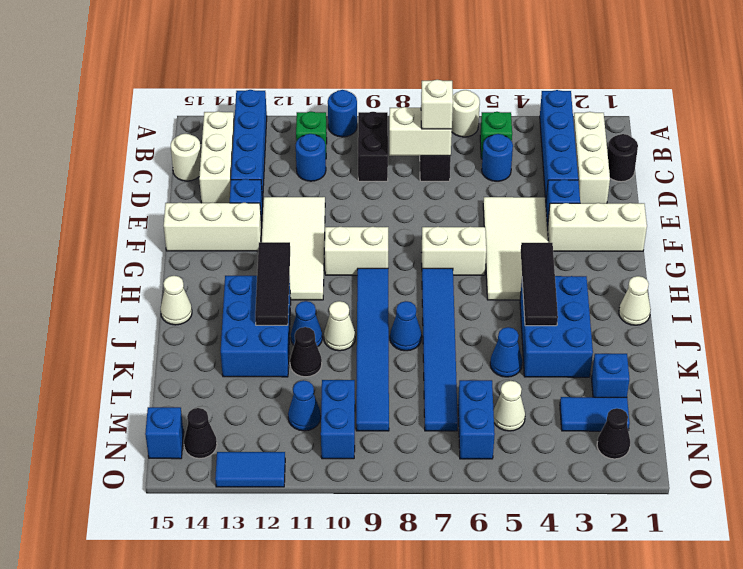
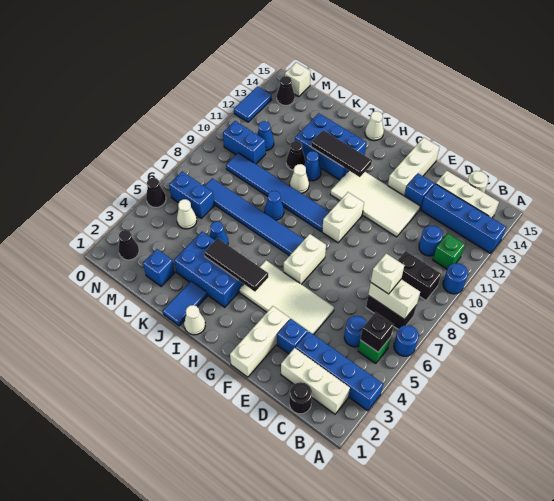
white round brick A6 level 1 -> blue round brick A6 level 1
none -> black brick B5 level 2
white brick C7:C8 level 2 -> white brick B7:C7 level 2
blue tile M2:M3 level 1 -> blue tile J1:J2 level 1
blue brick N15 level 1 -> white brick N15 level 1
none -> black cone O5 level 1

